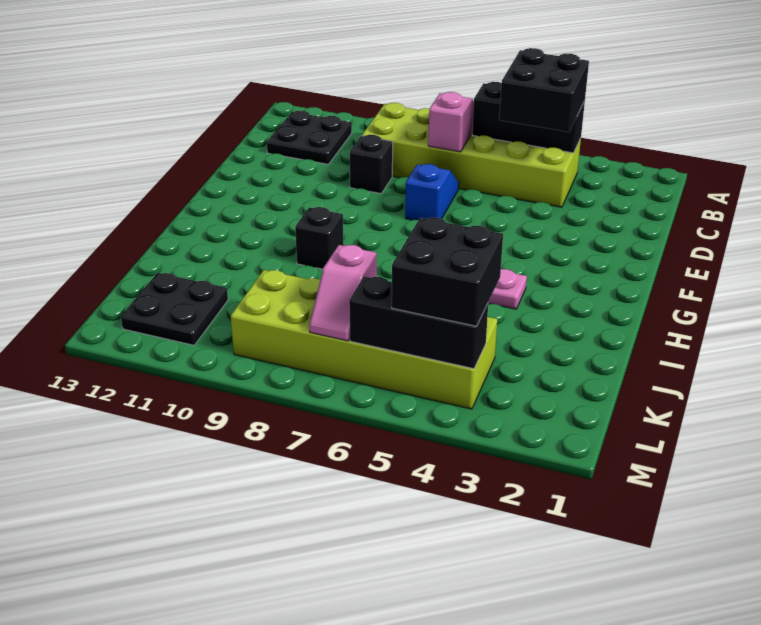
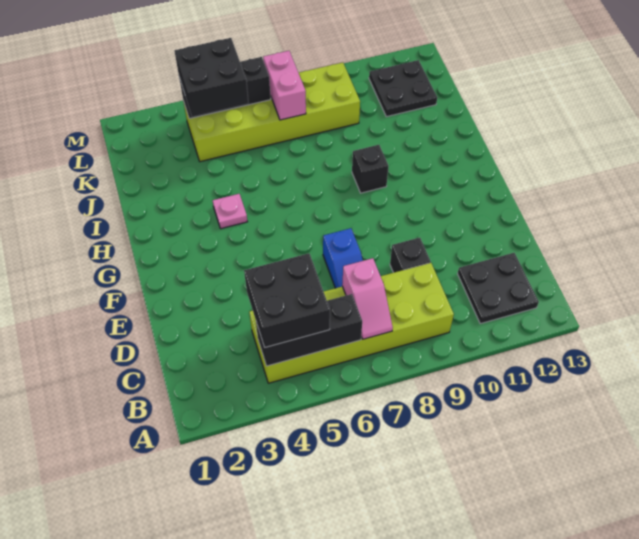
pink slope K7:L7 level 2 top K -> pink brick K7:L7 level 2

